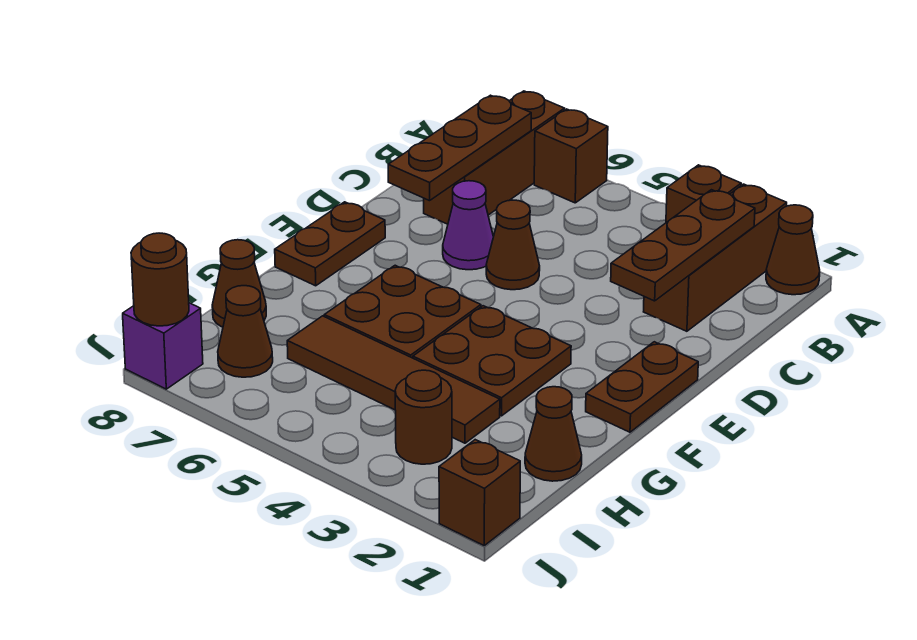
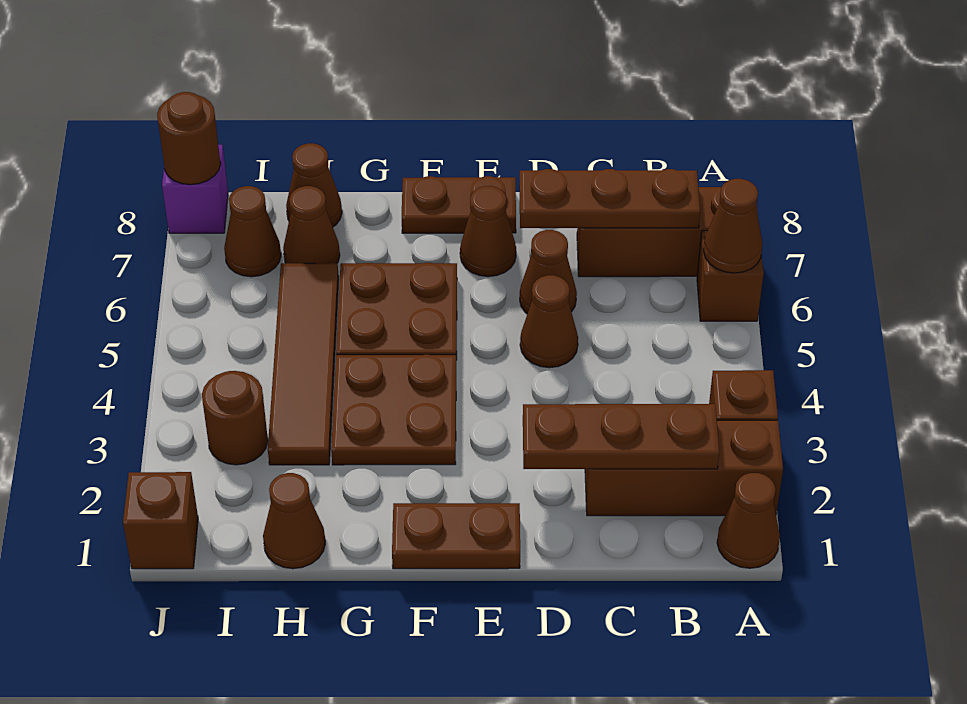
none -> brown cone A6 level 2
purple cone D6 level 1 -> brown cone D6 level 1
none -> brown cone E7 level 1
none -> brown cone H7 level 1

